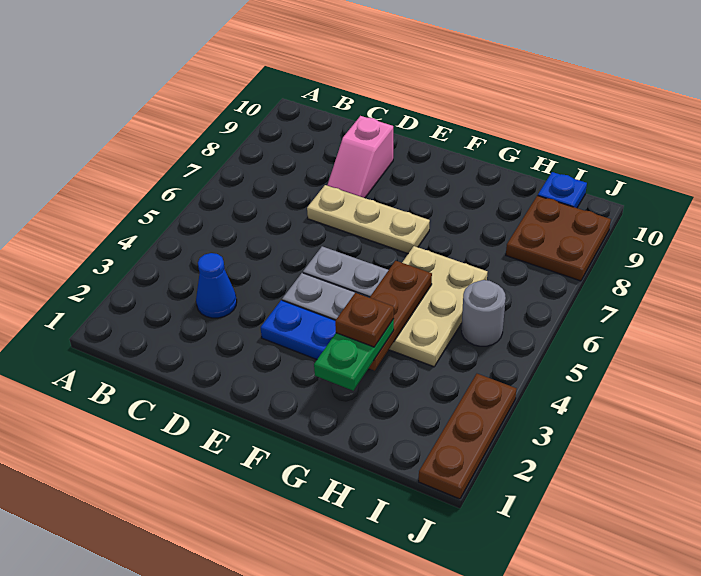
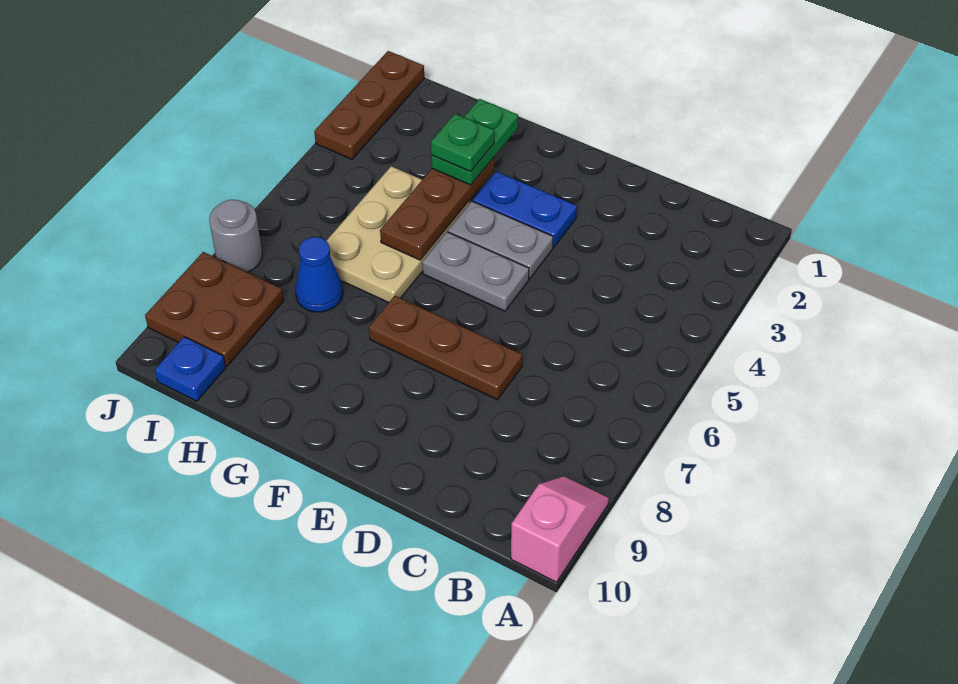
blue cone C3 level 1 -> blue cone H7 level 1
tan plate D7:F7 level 1 -> brown plate D7:F7 level 1
pink slope D8:D9 level 1 top 9 -> pink slope A9:A10 level 1 top 10
brown plate G3 level 4 -> green plate G3 level 4
grey round brick I5 level 1 -> grey round brick J7 level 1

